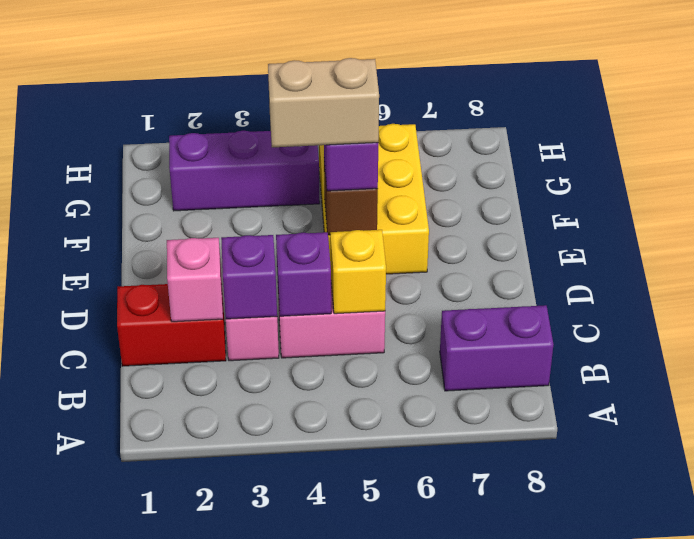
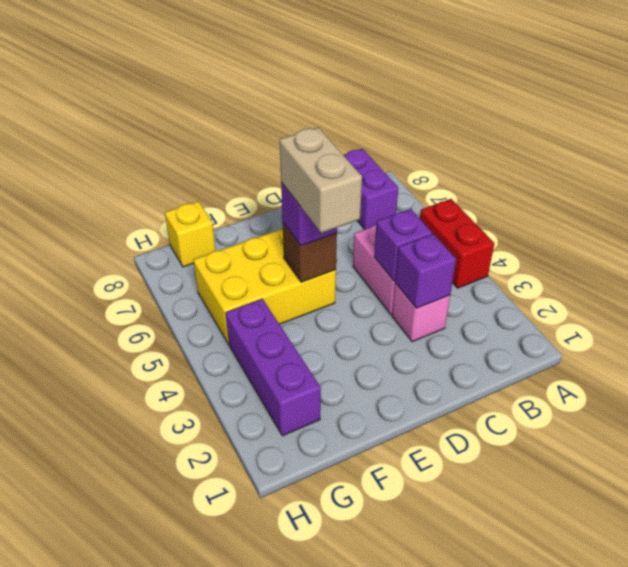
red brick C1:C2 level 1 -> red brick A4:A5 level 1
pink brick C2 level 2 -> none
yellow brick C5 level 2 -> yellow brick G8 level 1

